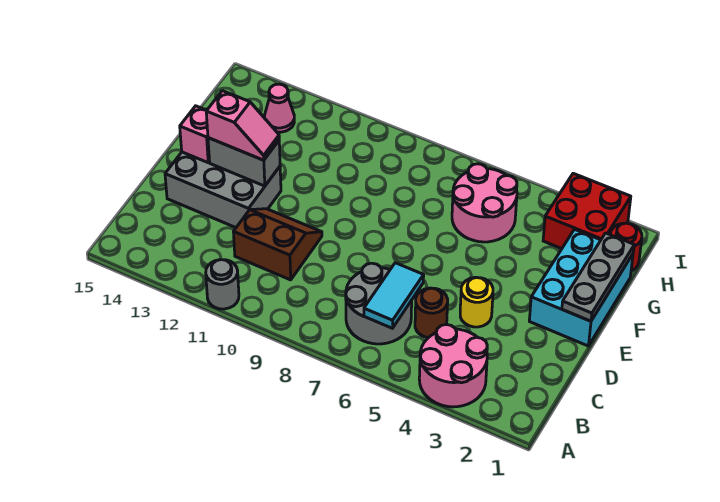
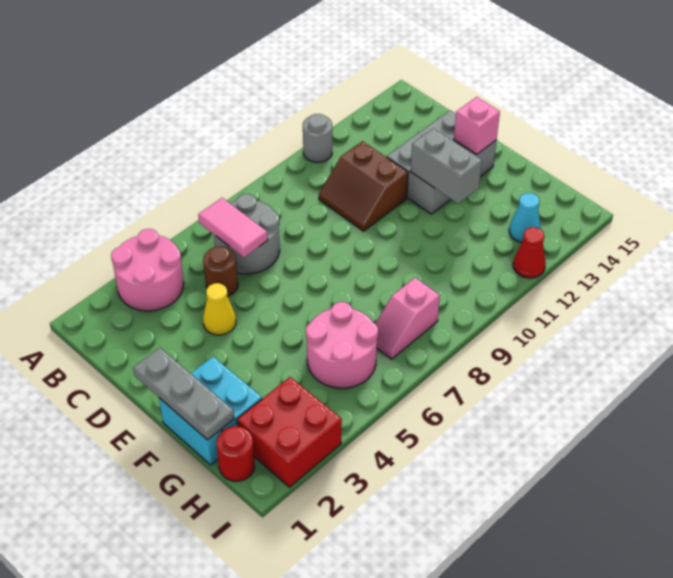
cyan tile B6:C6 level 2 -> pink tile B6:C6 level 2
brown slope C10:D11 level 1 top C -> brown slope C10:D11 level 1 top 11
yellow round brick D4 level 1 -> yellow cone D4 level 1
cyan brick E1:G2 level 1 -> cyan brick F1:G2 level 1
grey brick E12:E13 level 2 -> grey brick E12:F12 level 2
pink slope E12:E13 level 3 top 13 -> pink slope H7:H8 level 1 top 8
pink cone H13 level 1 -> cyan cone H13 level 1
none -> red cone I12 level 1

